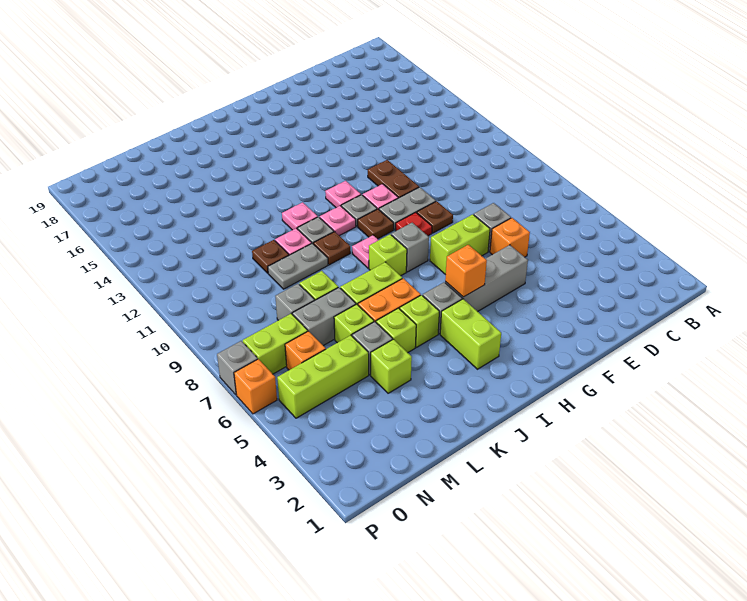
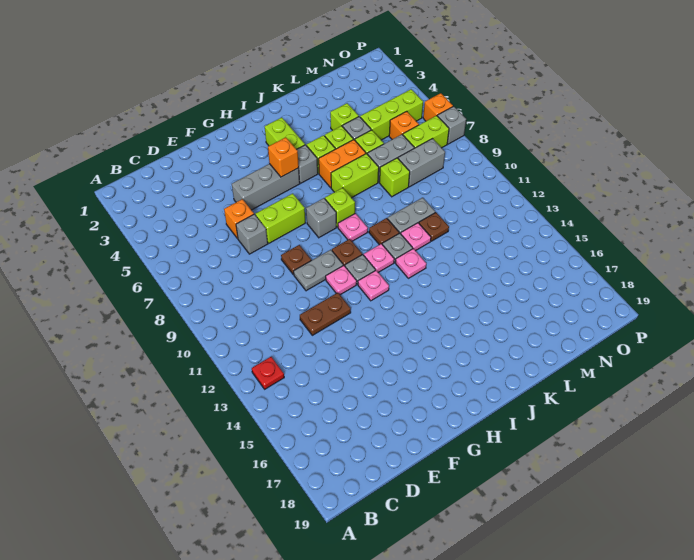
brown plate F11:F12 level 1 -> brown plate E12:F12 level 1
red plate G9 level 1 -> red plate B13 level 1
grey brick M8 level 1 -> grey brick M8:N8 level 1

